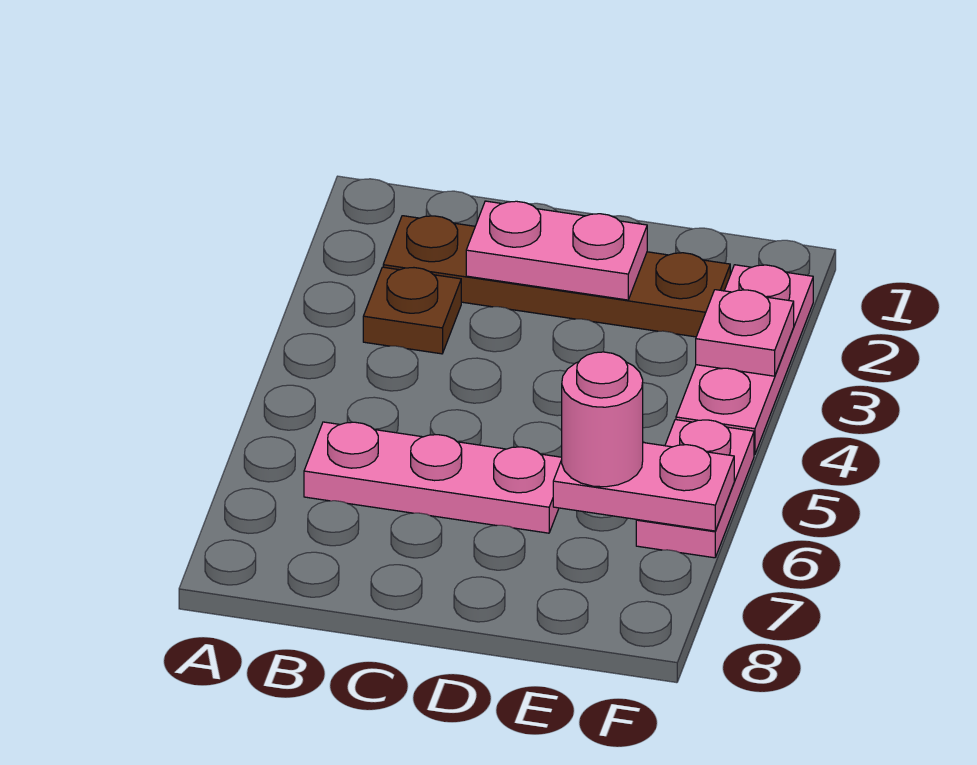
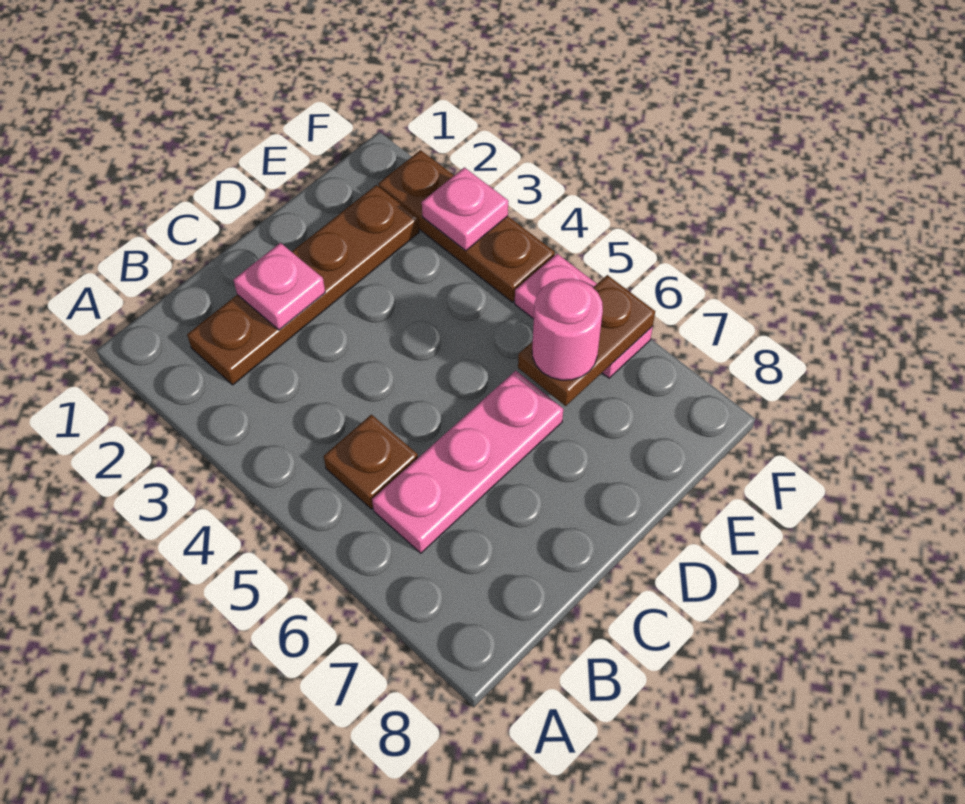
brown plate B3 level 1 -> brown plate B5 level 1
pink plate C2:D2 level 2 -> pink plate C2 level 2
pink plate E6:F6 level 2 -> brown plate E6:F6 level 2
pink plate F2:F4 level 1 -> brown plate F2:F4 level 1

